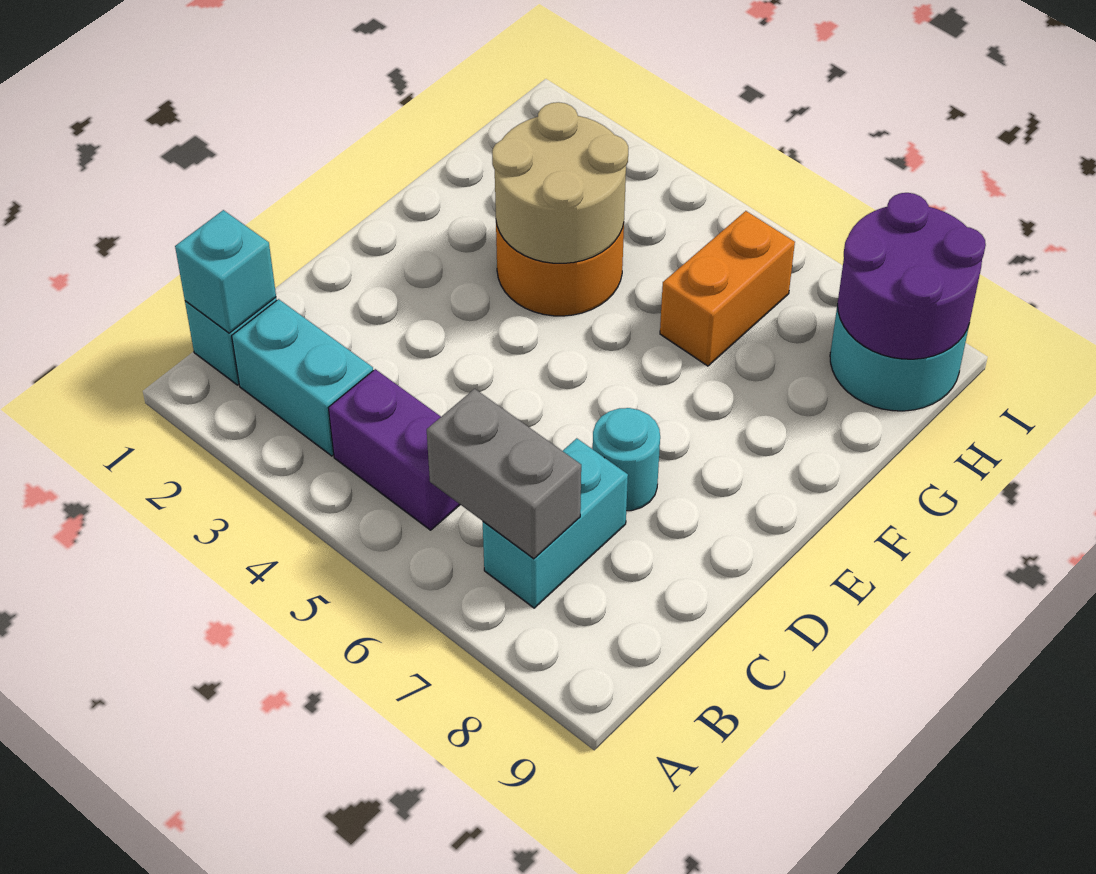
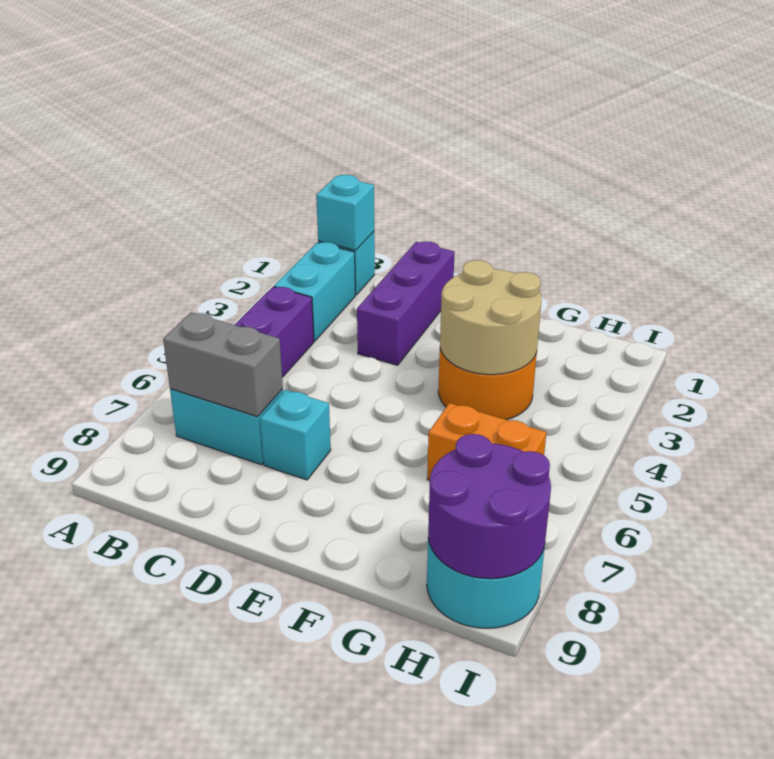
grey brick B6:B7 level 2 -> grey brick B7:C7 level 2
none -> purple brick D1:D3 level 1
cyan round brick D7 level 1 -> cyan brick D7 level 1

